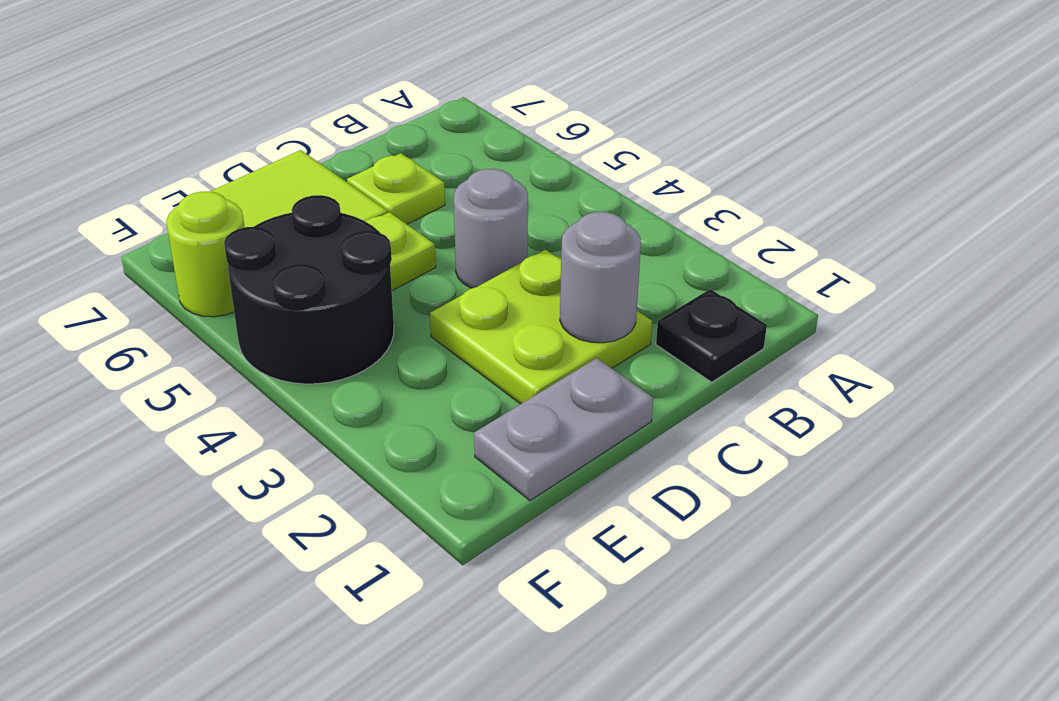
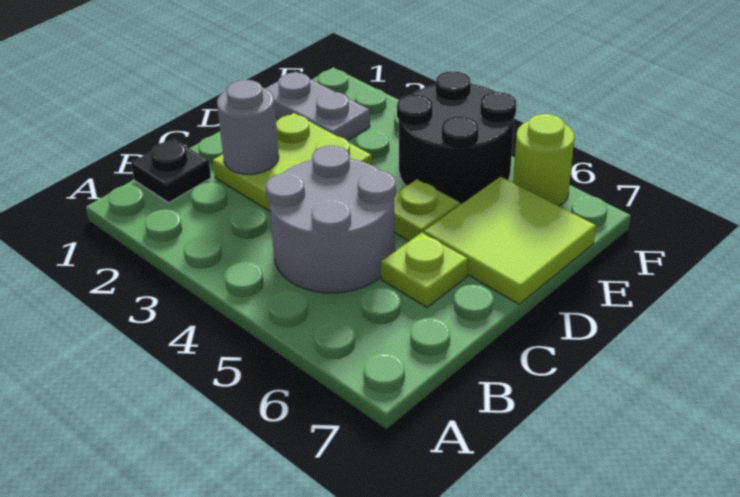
grey round brick C4 level 1 -> grey round brick B4:C5 level 1
grey plate D1:E1 level 1 -> grey plate E1:E2 level 1

